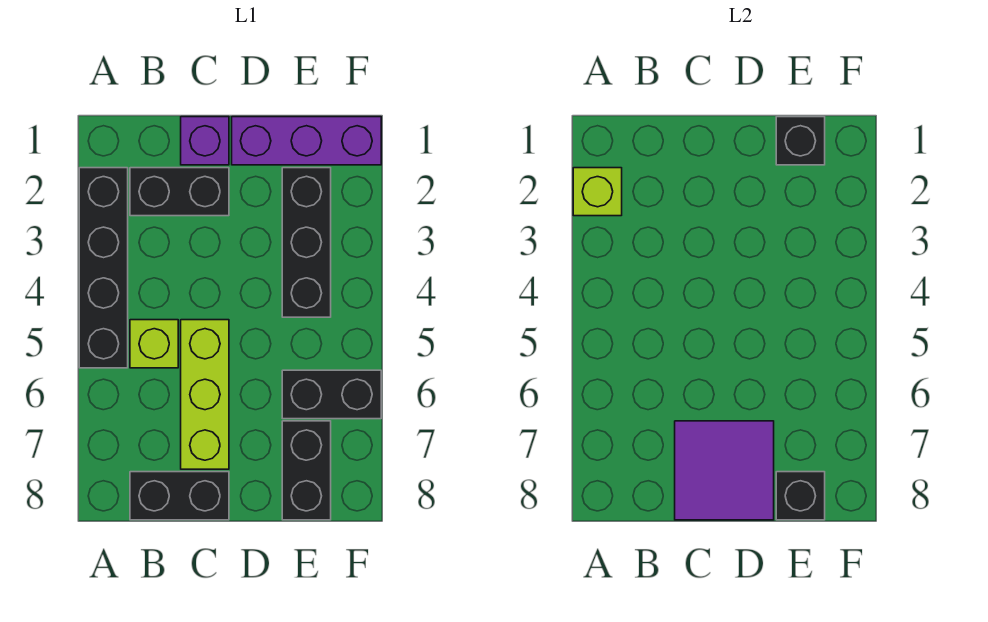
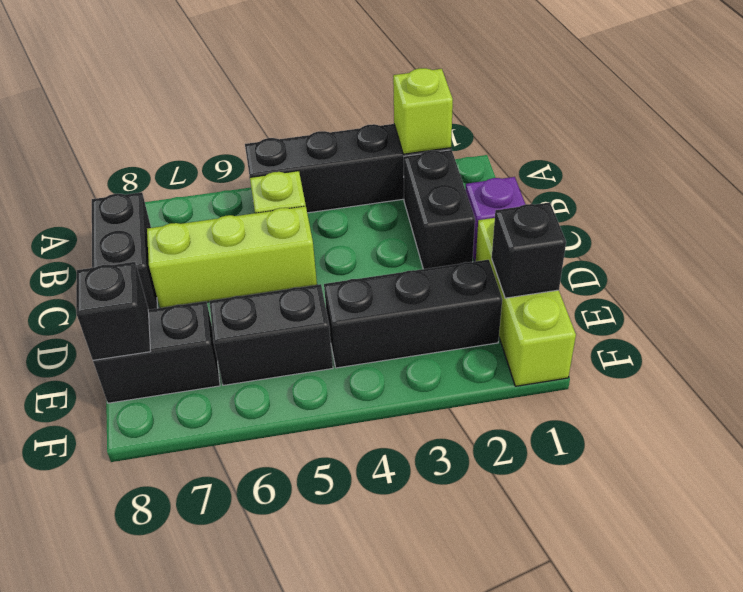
purple tile C7:D8 level 2 -> none
purple brick D1:F1 level 1 -> lime brick D1:F1 level 1
black brick E6:F6 level 1 -> black brick E5:E6 level 1

